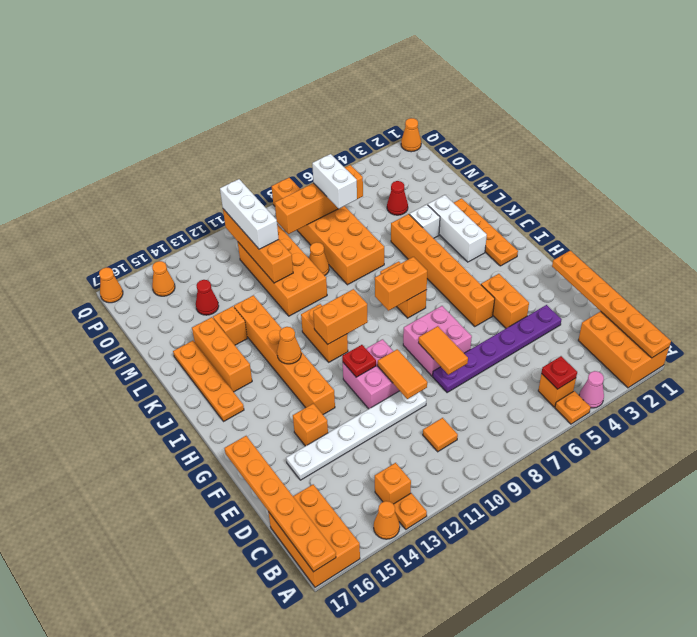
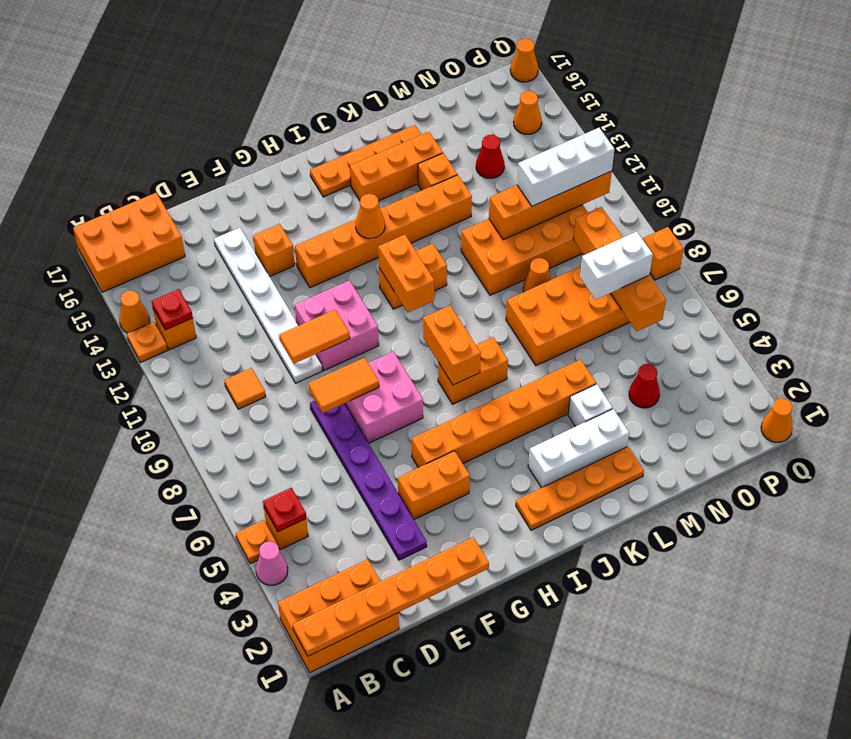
orange plate A17:F17 level 2 -> none
red plate G11 level 2 -> red plate B13 level 2

